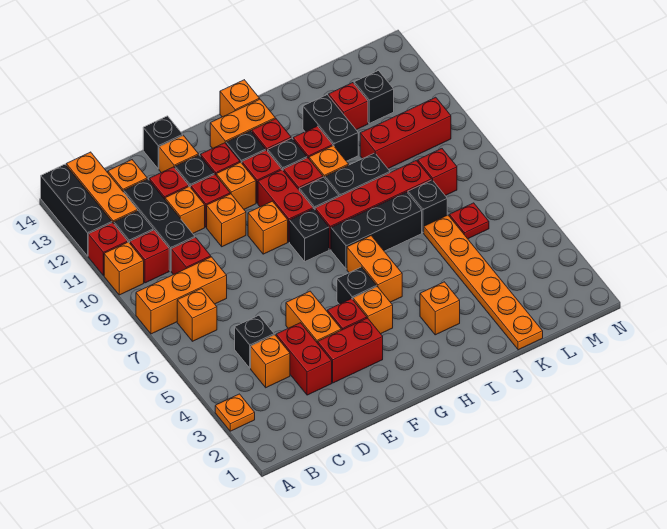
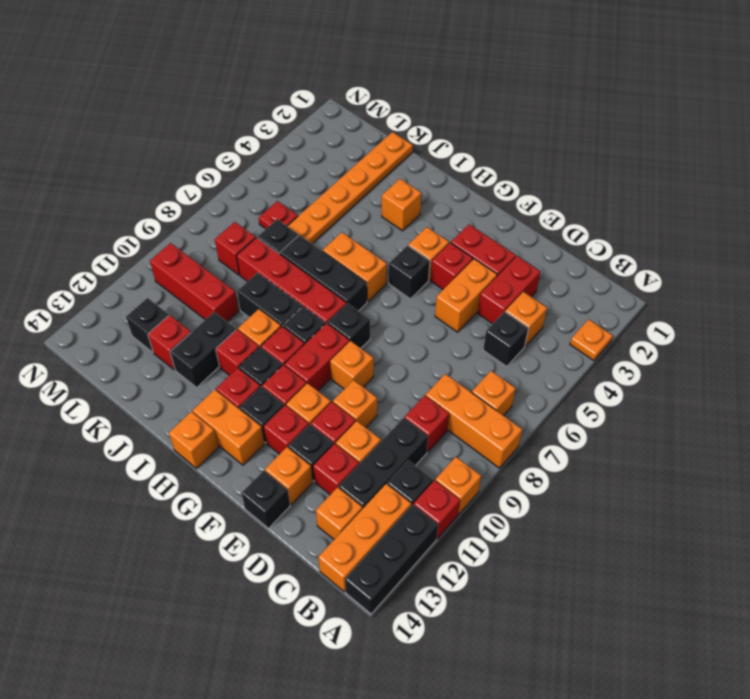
red brick B10 level 1 -> none
orange brick H5:H6 level 1 -> orange brick H6:I6 level 1

